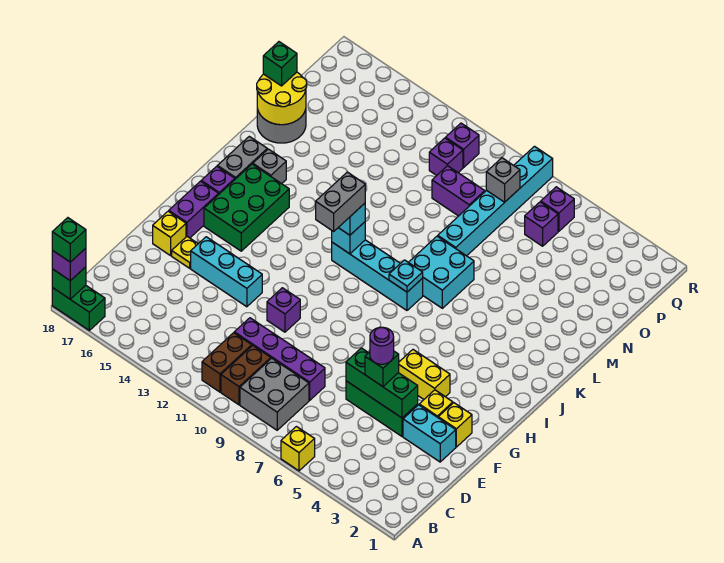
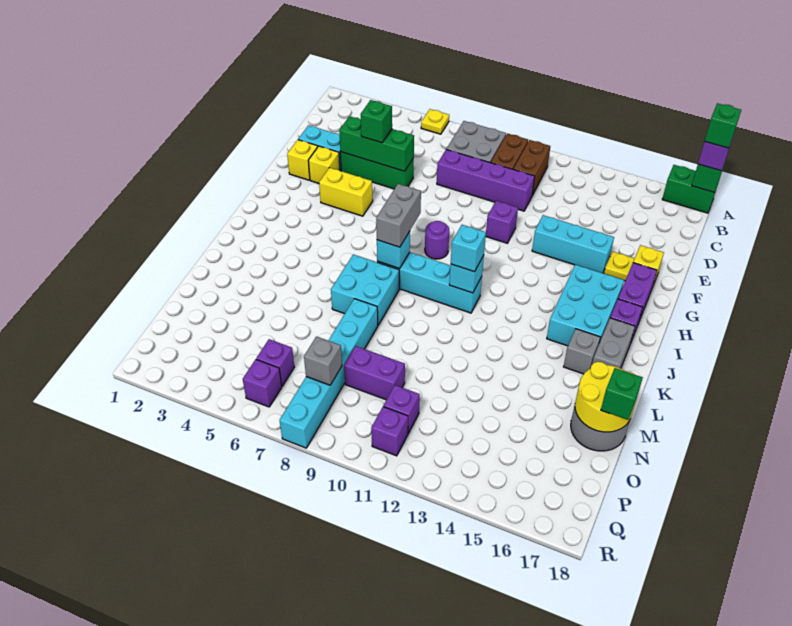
yellow brick A6 level 1 -> yellow plate A6 level 1
purple round brick E5 level 4 -> purple round brick H9 level 1
green brick H15:J16 level 1 -> cyan brick H15:J16 level 1
grey brick I11:J11 level 4 -> grey brick I8:J8 level 3
cyan plate J8 level 2 -> cyan brick J8 level 2

